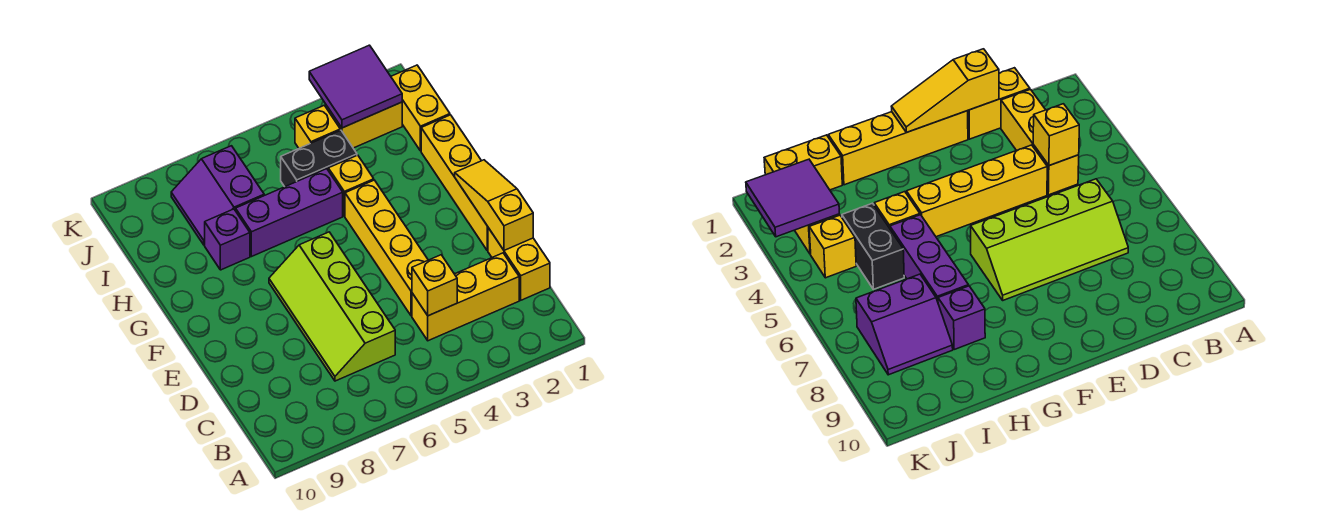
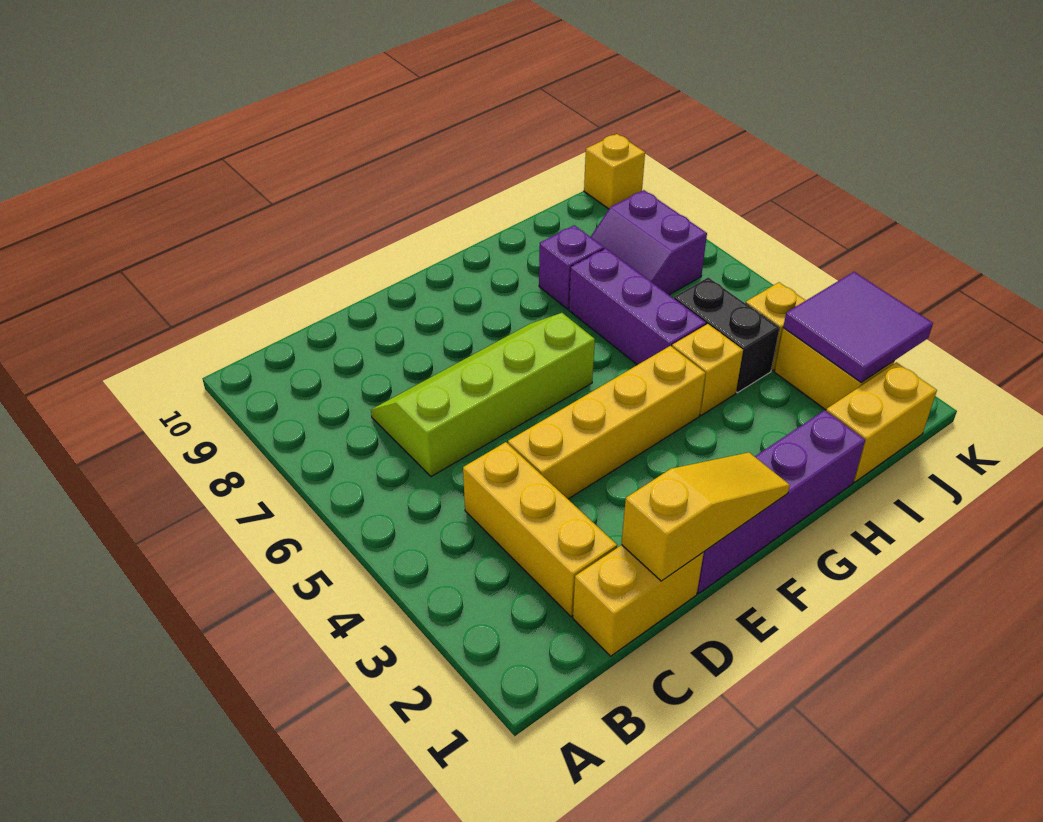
yellow brick C4 level 2 -> yellow brick K10 level 1
yellow brick E1:H1 level 1 -> purple brick E1:H1 level 1
purple slope I7:J8 level 1 top 7 -> purple slope I7:J8 level 1 top J

